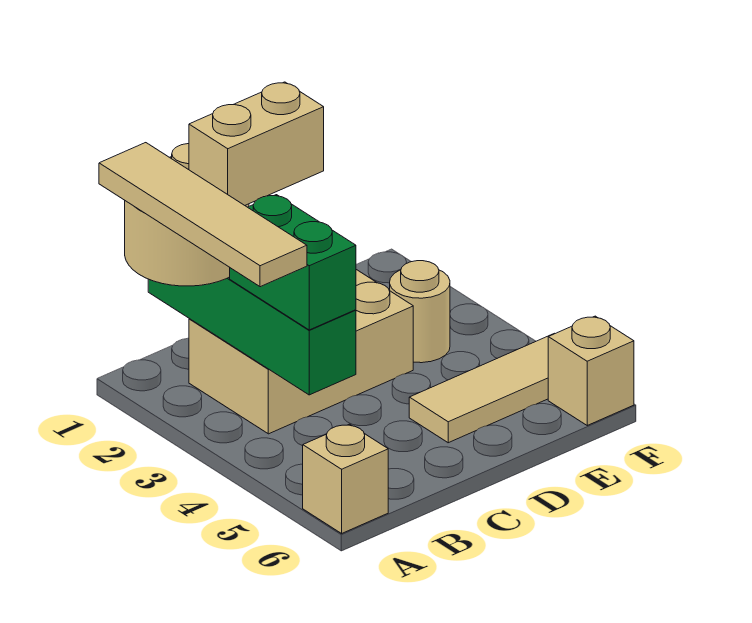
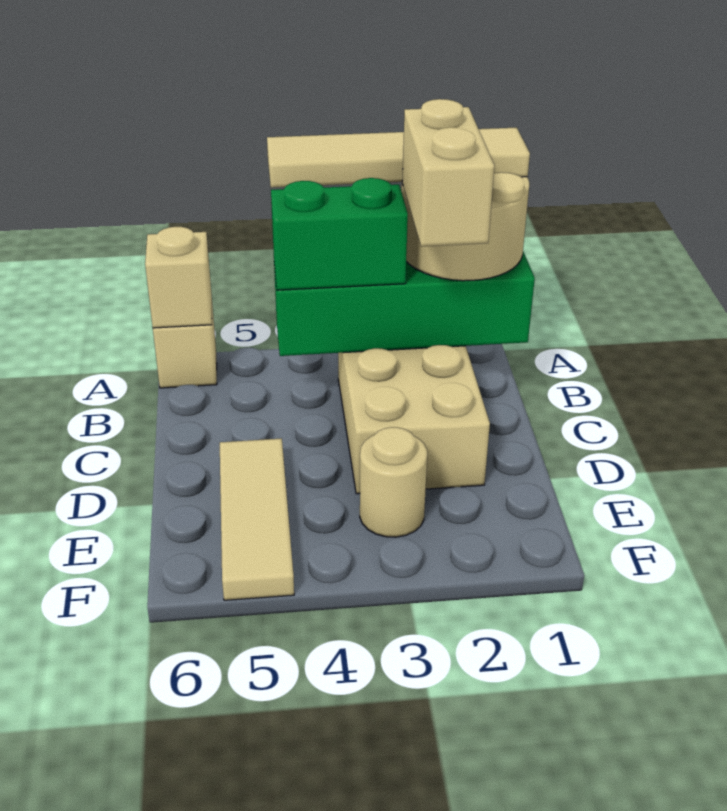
tan brick F6 level 1 -> tan brick A6 level 2

